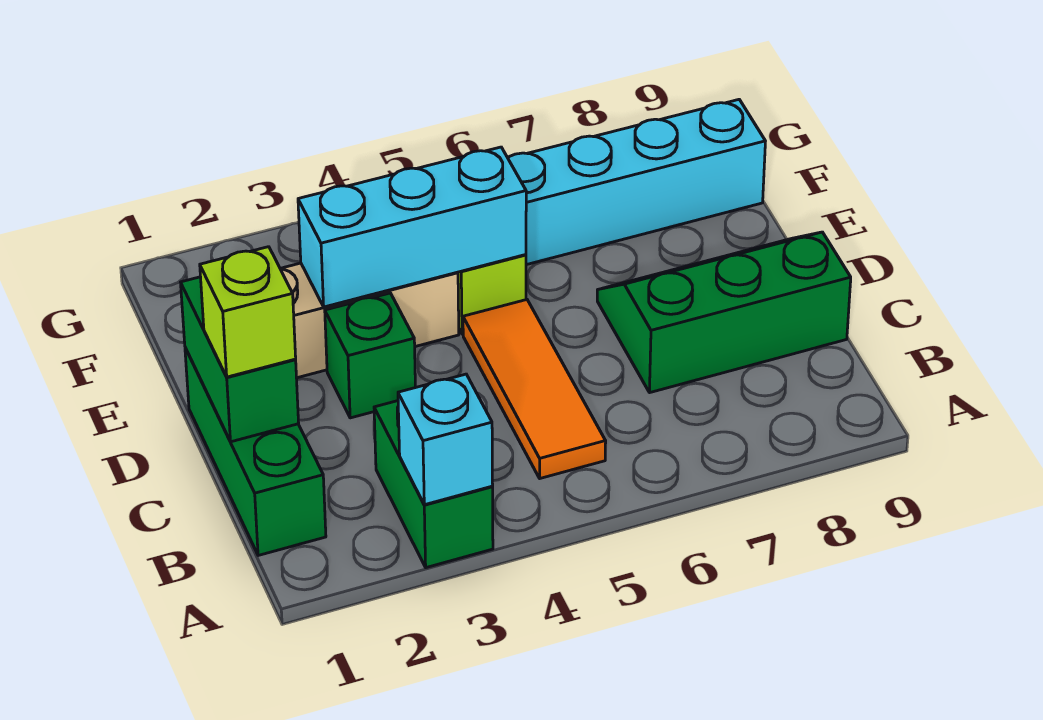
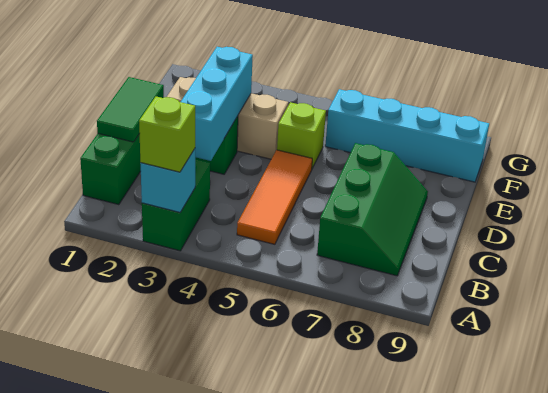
green brick C1:D1 level 2 -> green tile C1:D1 level 2
lime brick C1 level 3 -> lime brick A3 level 3
green slope C7:D9 level 1 top C -> green slope B7:D8 level 1 top 7
cyan brick E3:E5 level 2 -> cyan brick C3:E3 level 2

